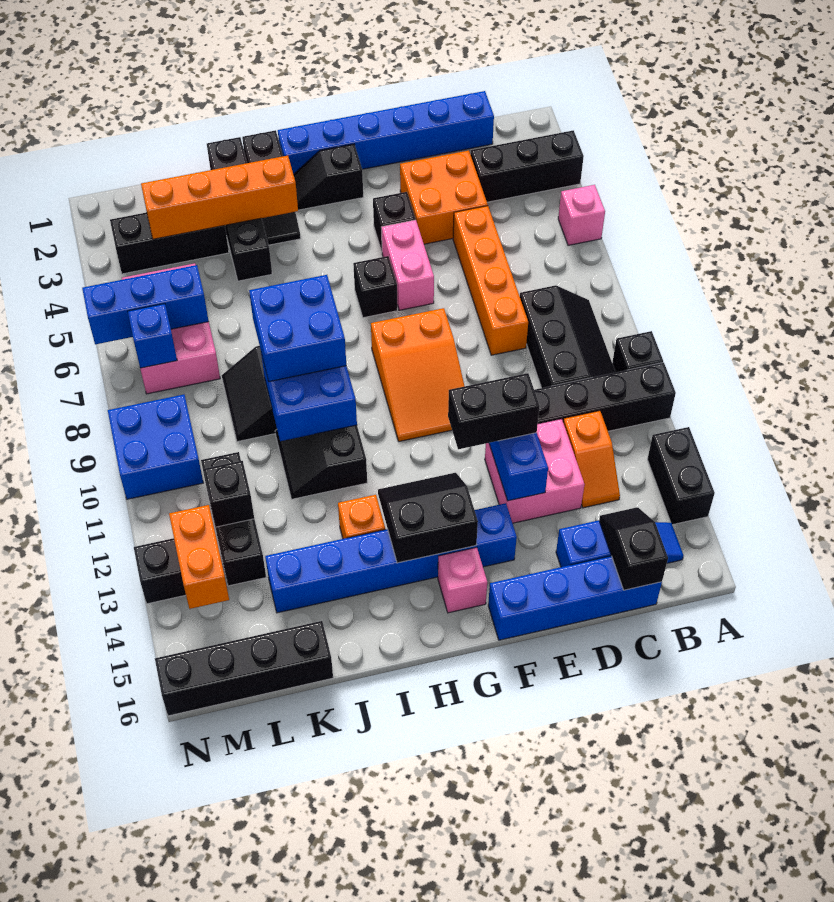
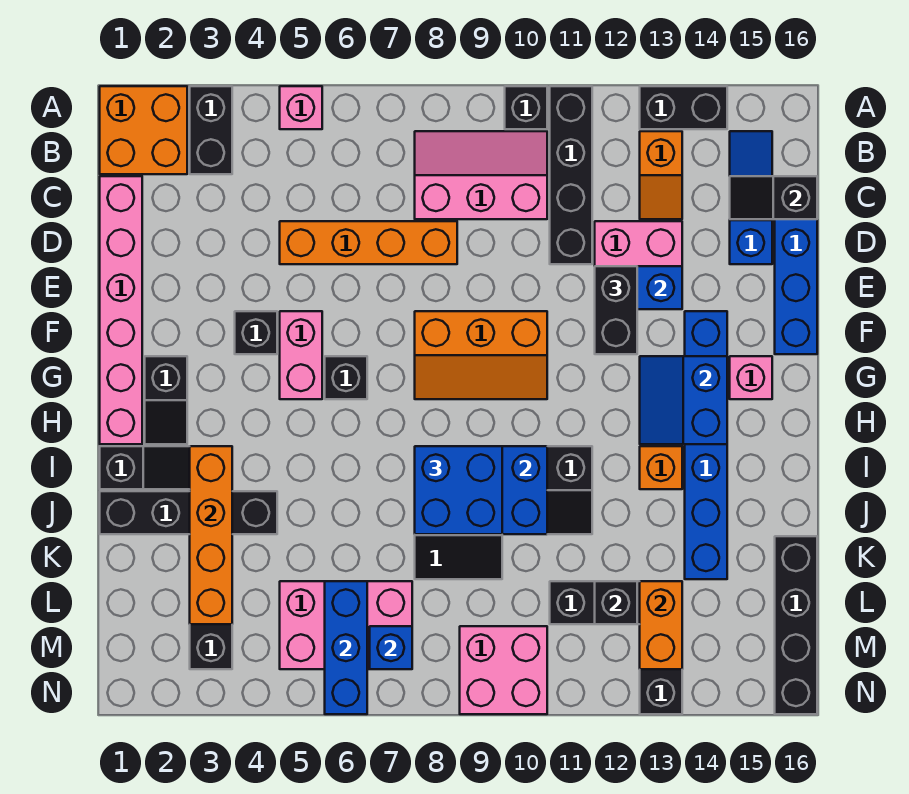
black brick A3:C3 level 1 -> black brick A3:B3 level 1
black slope B8:C10 level 1 top C -> pink slope B8:C10 level 1 top C
blue brick C1:H1 level 1 -> pink brick C1:H1 level 1
orange slope C12:C13 level 1 top 12 -> orange slope B13:C13 level 1 top B
orange brick D3:E4 level 1 -> orange brick A1:B2 level 1
pink brick F5:F6 level 1 -> pink brick F5:G5 level 1
orange slope F8:G10 level 1 top 8 -> orange slope F8:G10 level 1 top F
black slope G13:H14 level 2 top 14 -> blue slope G13:H14 level 2 top 14
blue brick M9:N10 level 1 -> pink brick M9:N10 level 1
orange brick M13:M14 level 2 -> orange brick L13:M13 level 2

